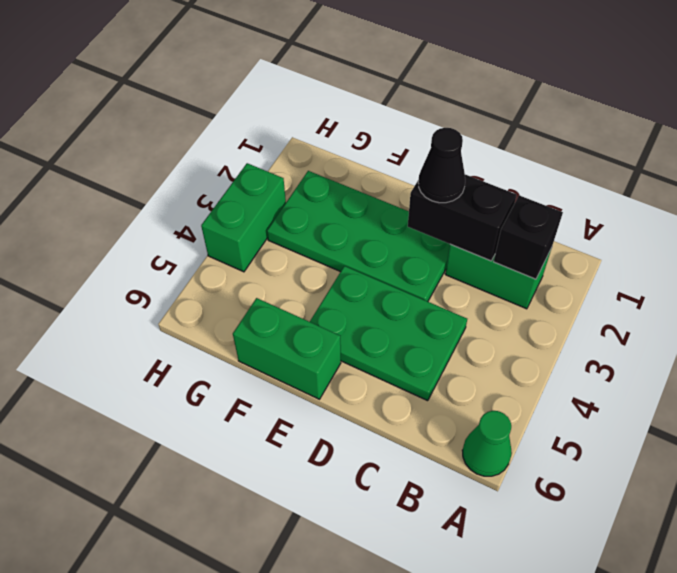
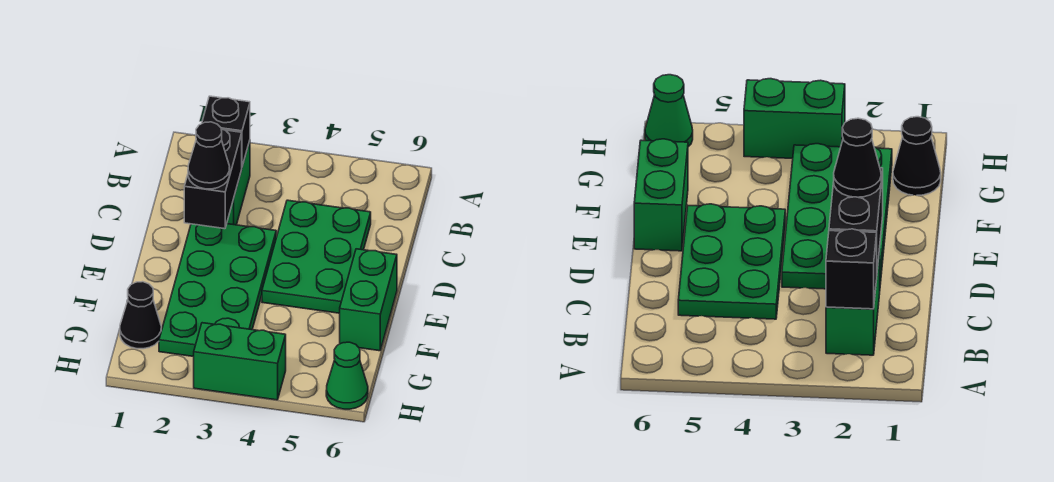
green cone A6 level 1 -> green cone H6 level 1
none -> black cone G1 level 1

